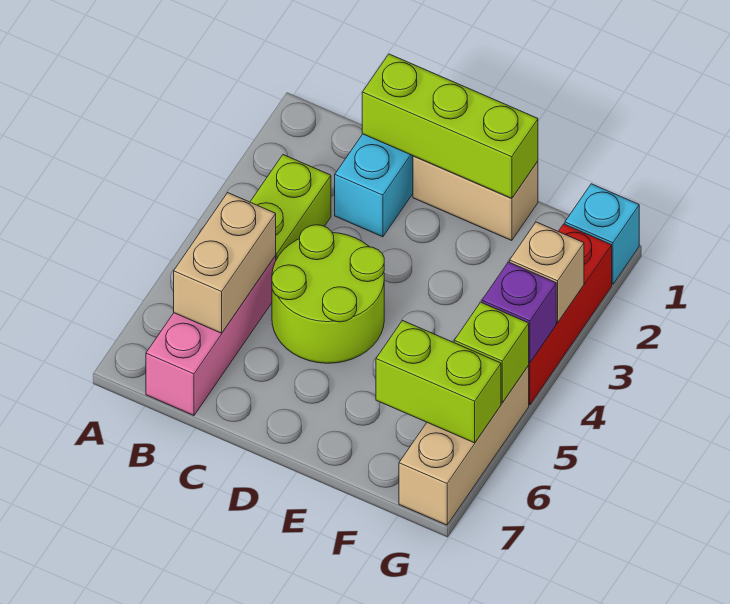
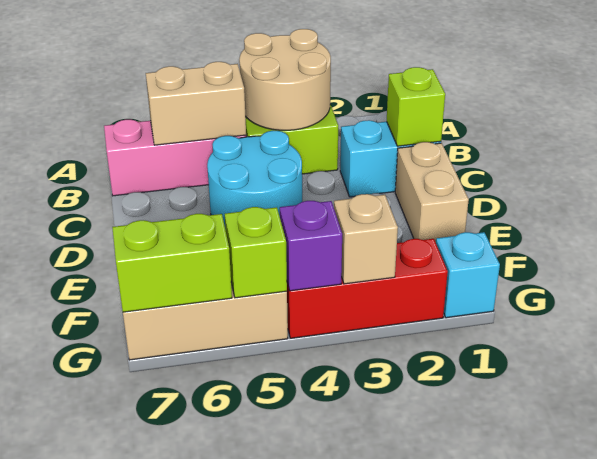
none -> tan round brick A3:B4 level 2
lime brick C1:E1 level 2 -> lime brick C1 level 2
lime round brick C4:D5 level 1 -> cyan round brick C4:D5 level 1
lime brick F6:G6 level 2 -> lime brick G6:G7 level 2

